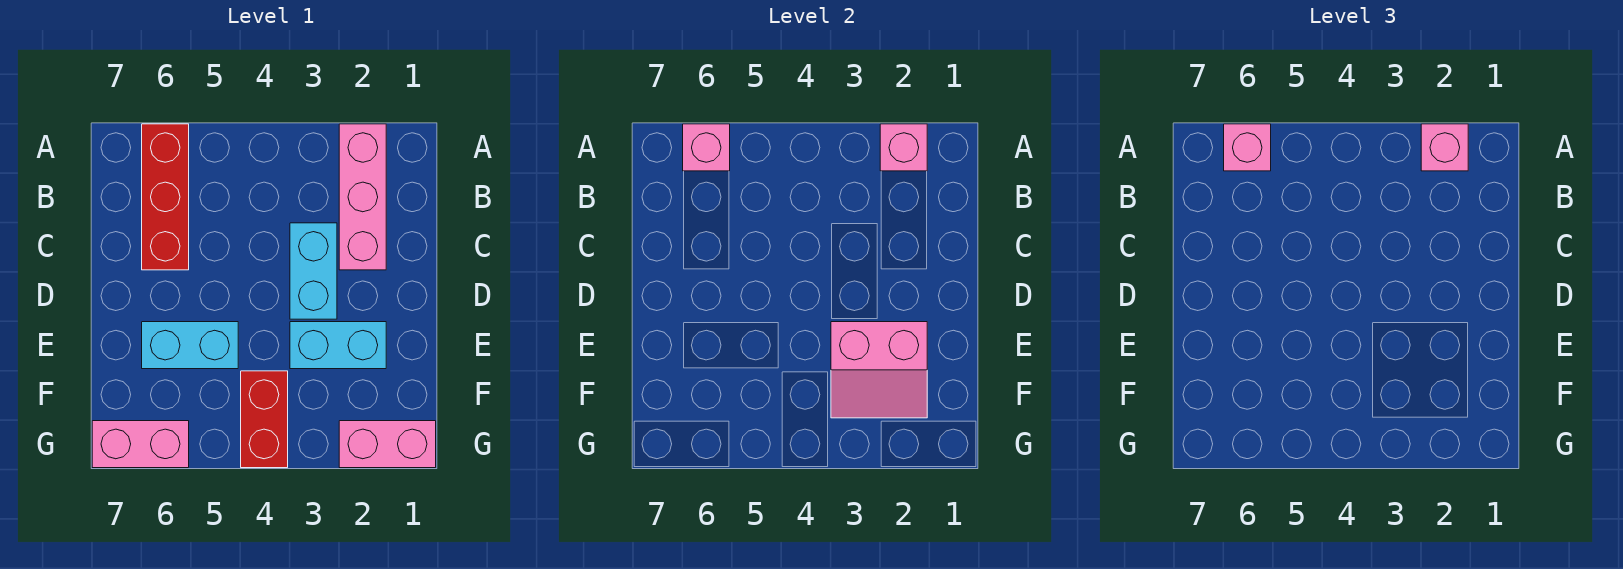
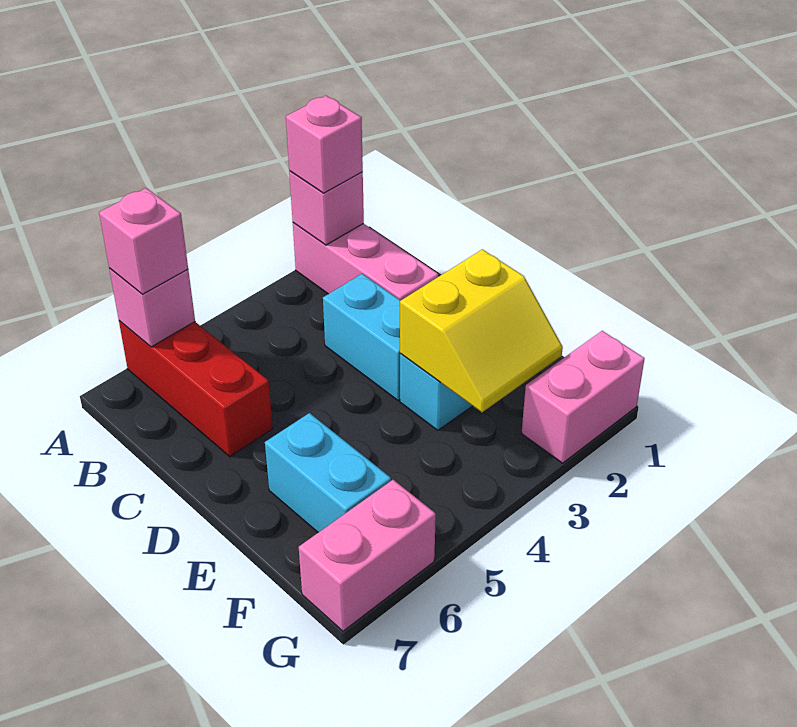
pink slope E2:F3 level 2 top E -> yellow slope E2:F3 level 2 top E
cyan brick E5:E6 level 1 -> cyan brick E6:F6 level 1
red brick F4:G4 level 1 -> none

